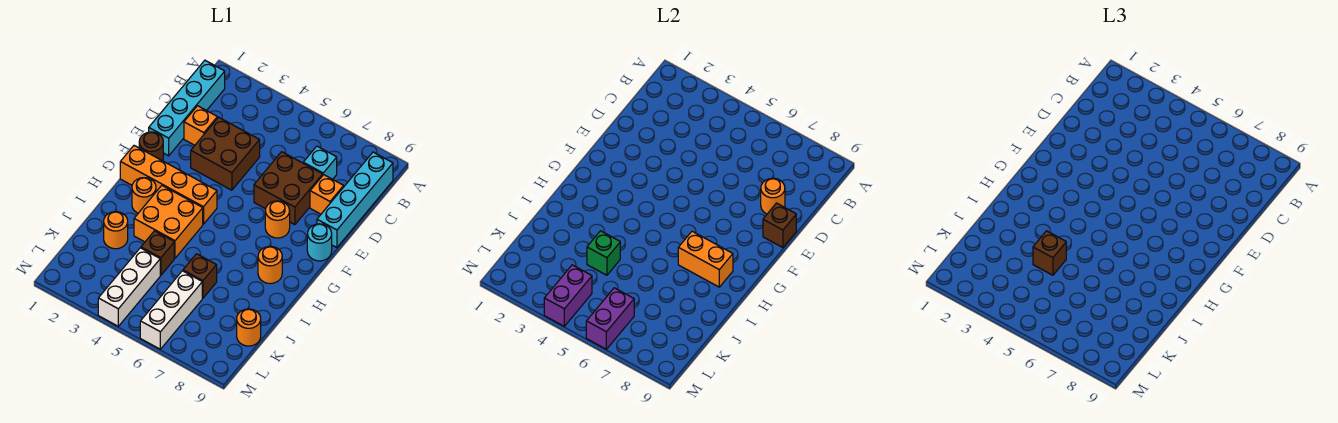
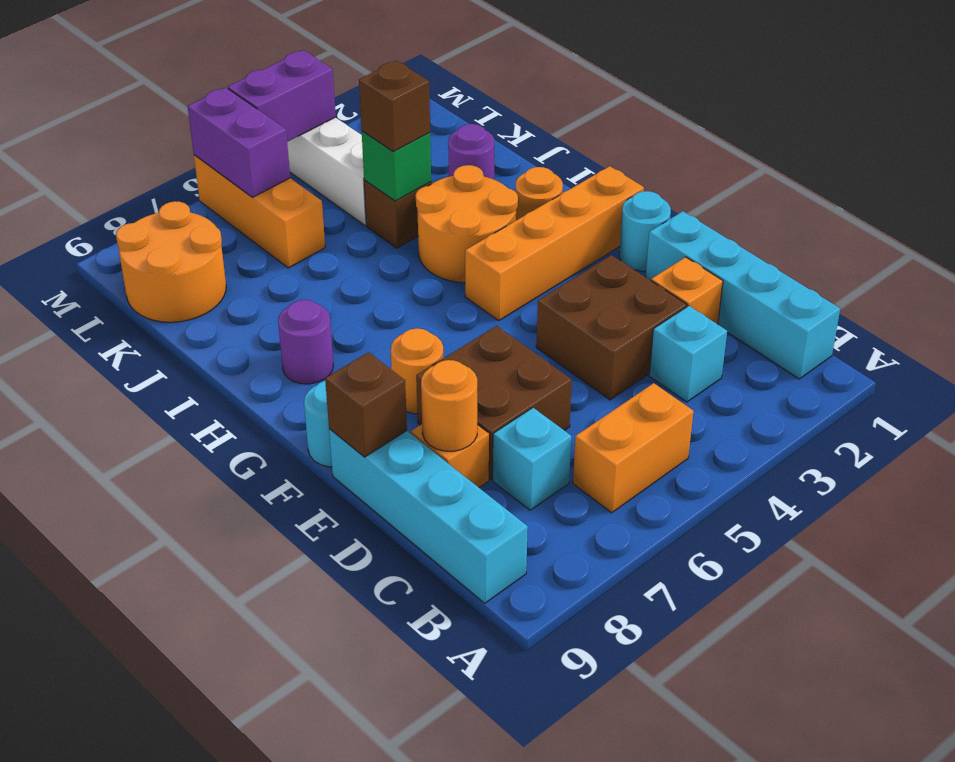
none -> cyan brick C3 level 1
brown round brick F1 level 1 -> cyan round brick F1 level 1
orange brick H3:I4 level 1 -> orange round brick H3:I4 level 1
orange brick H7:H8 level 2 -> orange brick B5:B6 level 1
orange round brick H8 level 1 -> purple round brick H8 level 1
orange round brick J2 level 1 -> purple round brick J2 level 1
brown brick J6 level 1 -> none
white brick K6:M6 level 1 -> orange brick K6:M6 level 1
orange round brick K9 level 1 -> orange round brick K8:L9 level 1
purple brick L4:M4 level 2 -> purple brick M4:M5 level 2

